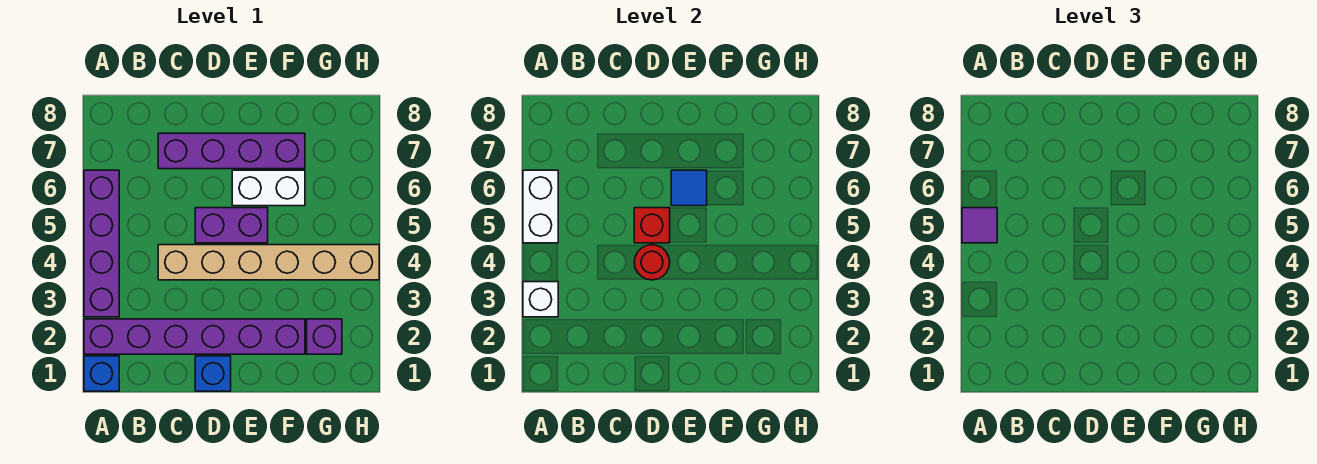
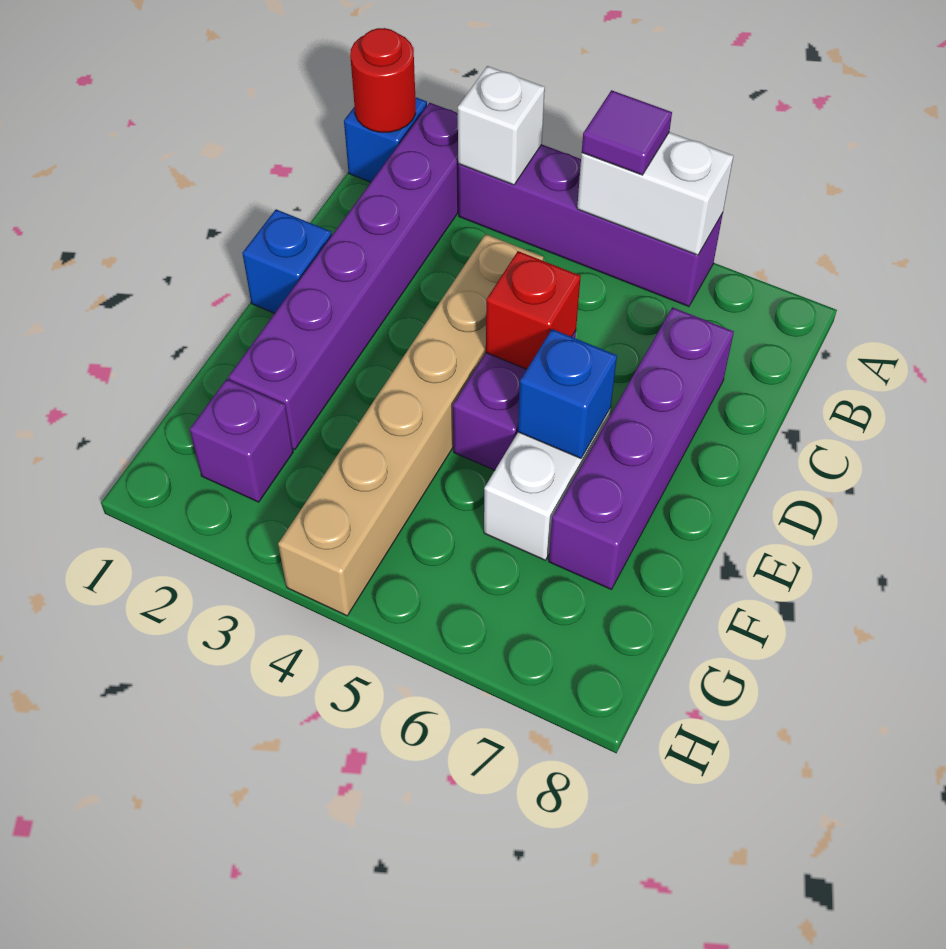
red round brick D4 level 2 -> red round brick A1 level 2
blue tile E6 level 2 -> blue brick E6 level 2

